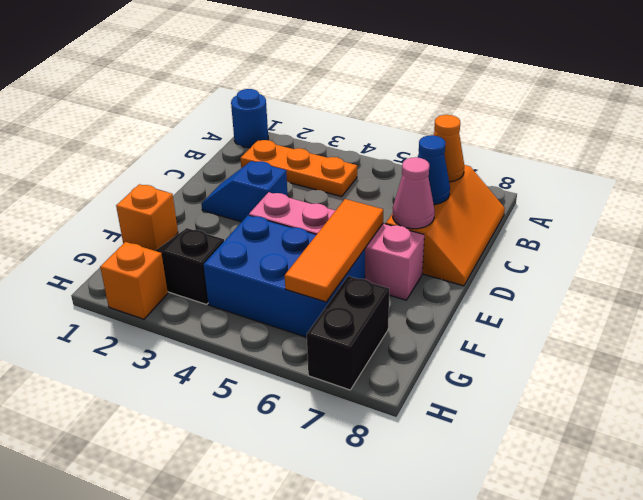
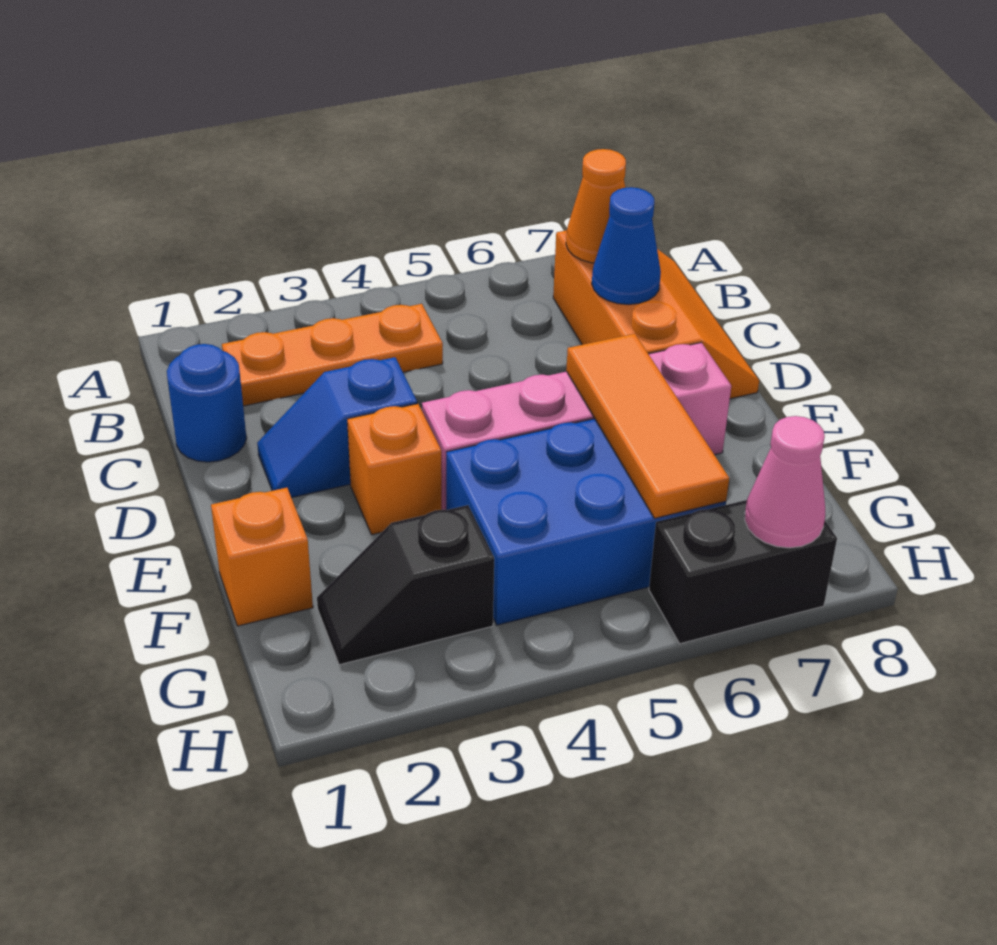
blue round brick A1 level 1 -> blue round brick C1 level 1
pink cone D7 level 2 -> pink cone H7 level 2
black brick G7:H7 level 1 -> black brick H6:H7 level 1
orange brick H2 level 1 -> orange brick E3 level 1

